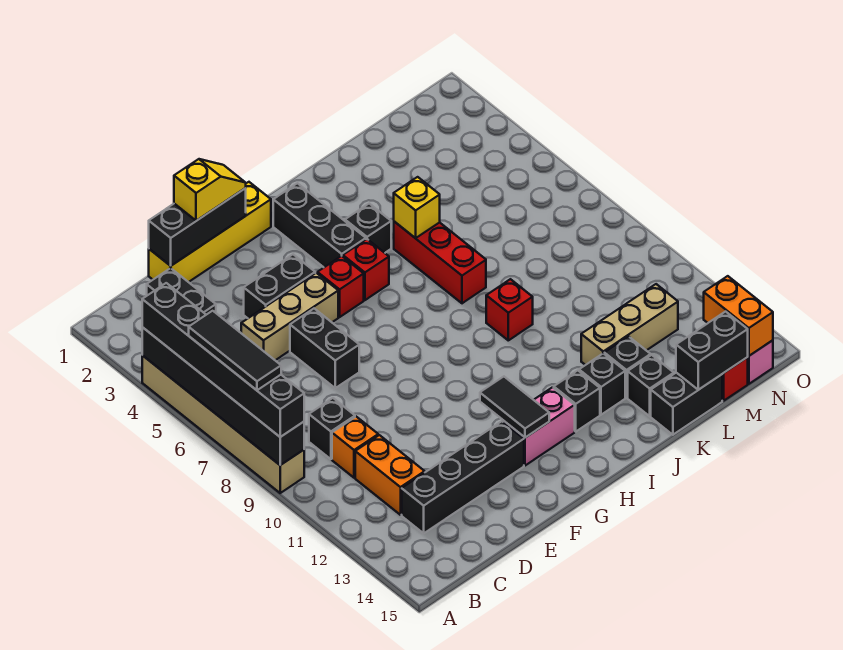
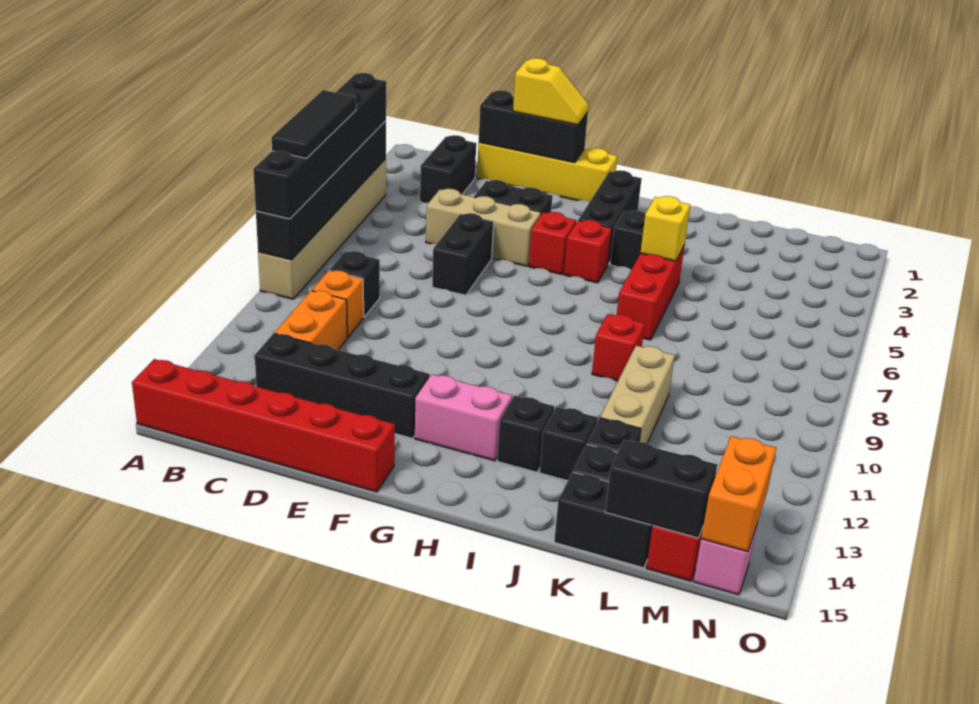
none -> red brick A15:F15 level 1
black tile G12:G13 level 2 -> none
tan brick K12:M12 level 1 -> tan brick K10:K12 level 1

